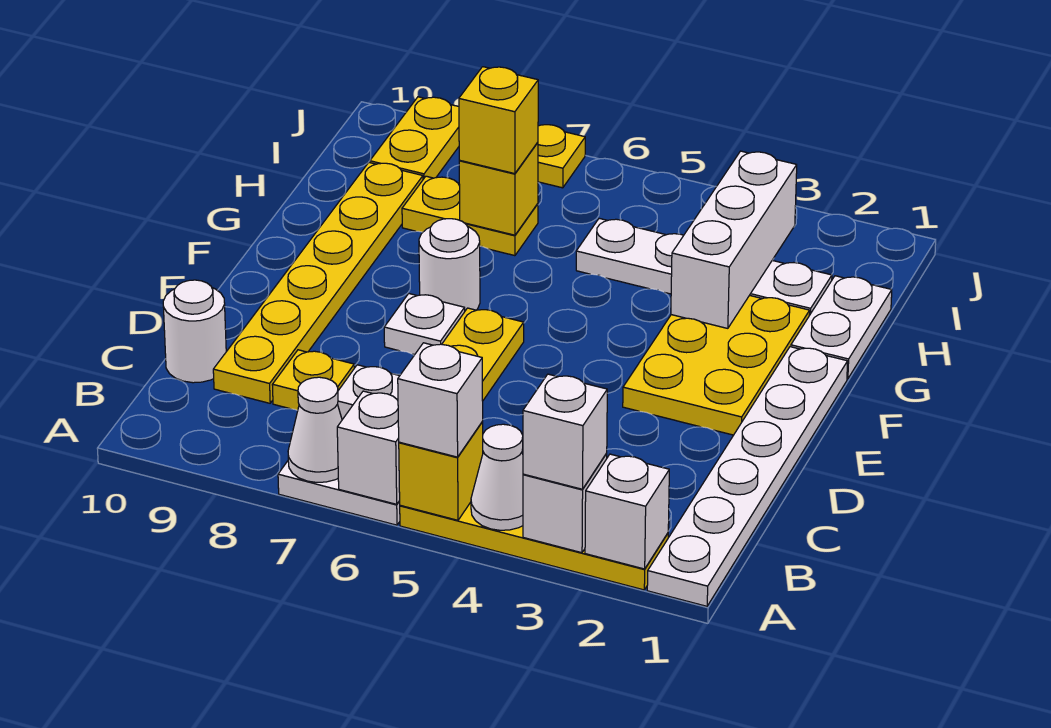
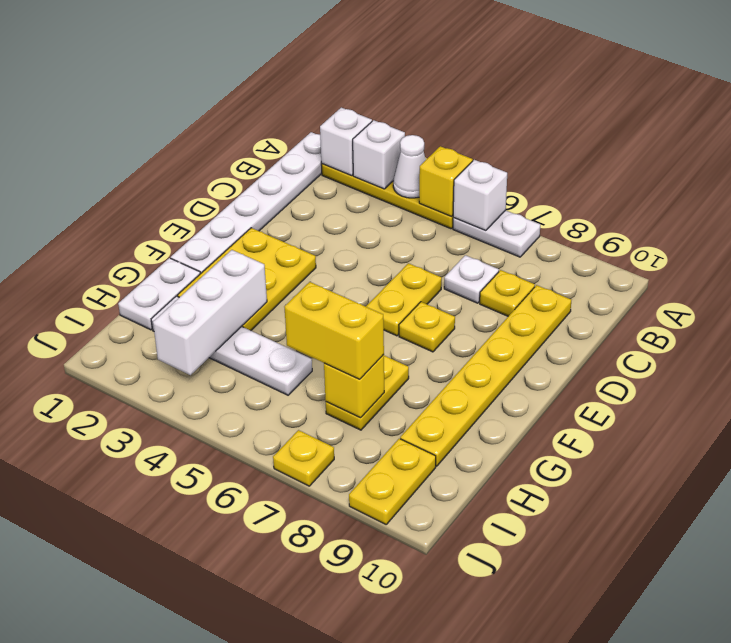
white brick A3 level 3 -> none
white brick A5 level 3 -> none
white cone A7 level 2 -> none
white round brick C10 level 1 -> none
white plate E7 level 1 -> yellow plate E7 level 1
white round brick F7 level 1 -> none
yellow plate H7:H8 level 1 -> yellow plate G7:H7 level 1
yellow brick H7 level 3 -> yellow brick H6:H7 level 3

